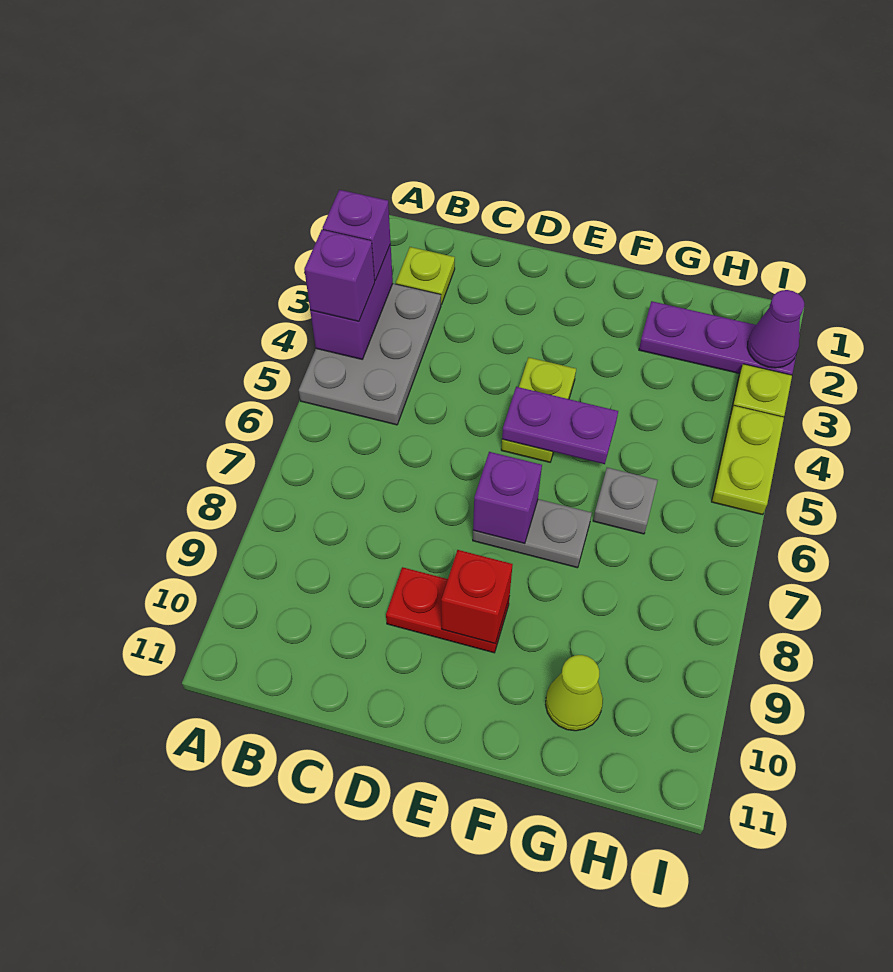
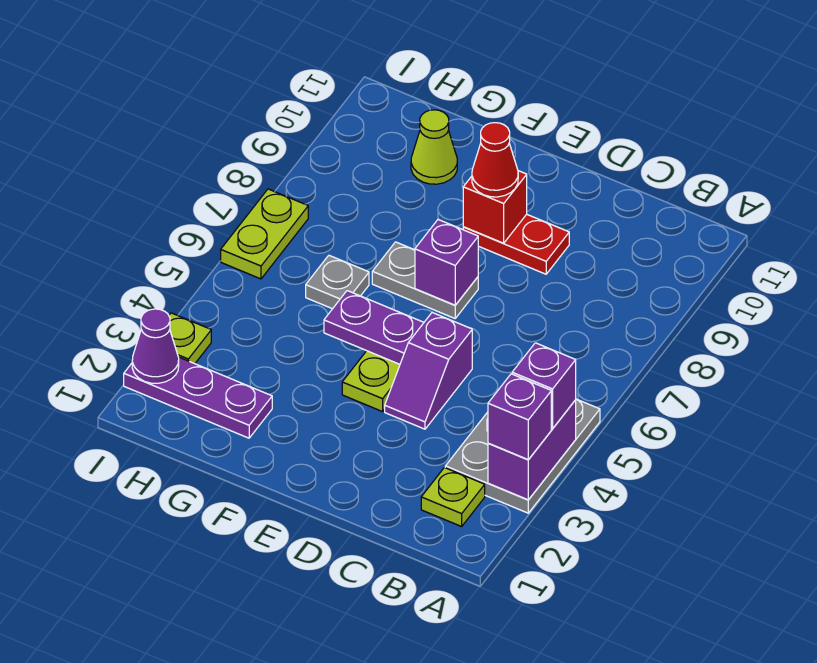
none -> purple slope D4:D5 level 1 top 5
none -> red cone E9 level 3
lime plate I4:I5 level 1 -> lime plate I6:I7 level 1

